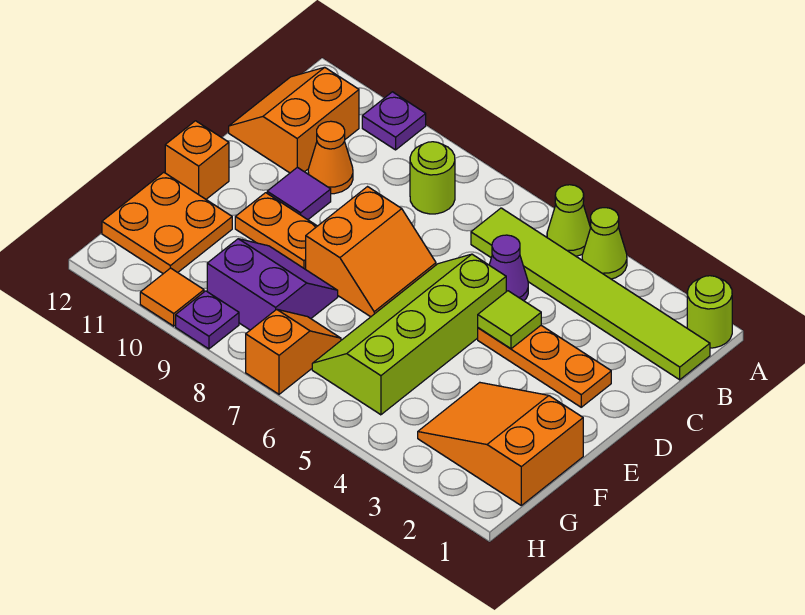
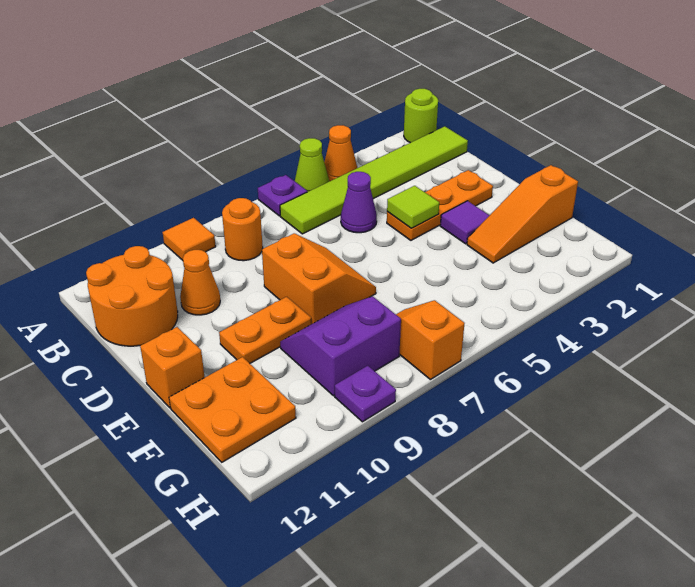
lime cone A4 level 1 -> orange cone A4 level 1
purple plate A10 level 1 -> purple plate A6 level 1
lime round brick B8 level 1 -> orange round brick B8 level 1
orange slope B11:C12 level 1 top 11 -> orange round brick B11:C12 level 1
lime slope D5:G6 level 1 top 5 -> none
purple tile D10 level 1 -> purple tile E3 level 1
orange slope F1:G3 level 1 top 1 -> orange slope F1:F3 level 1 top 1
orange tile H10 level 1 -> orange tile A9 level 1

